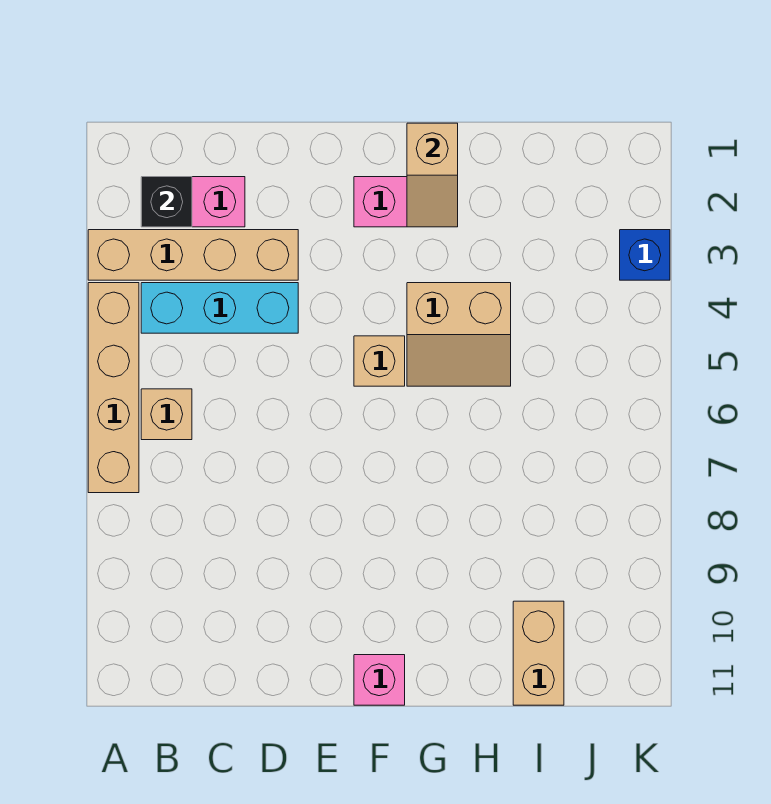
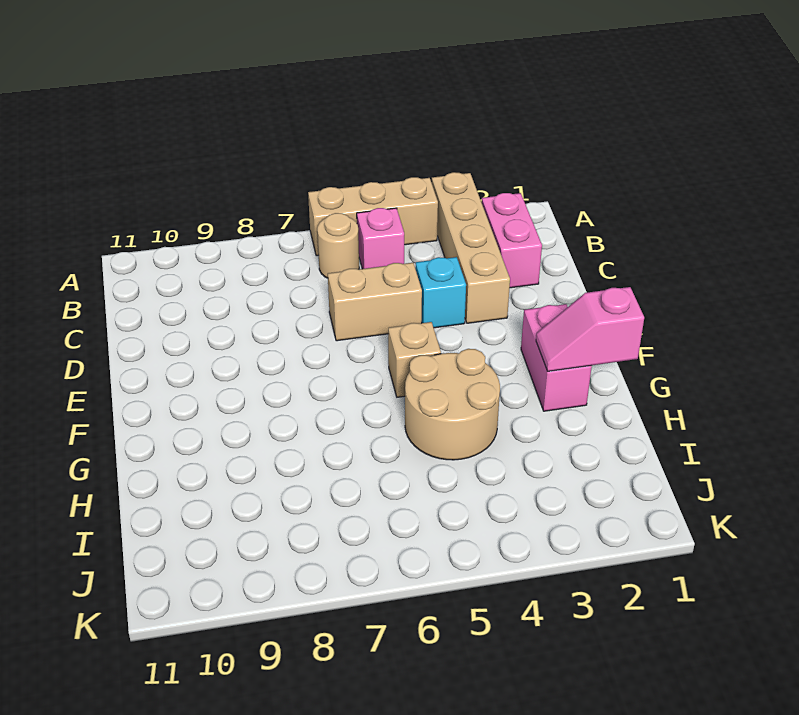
tan brick A4:A7 level 1 -> tan brick A4:A6 level 1
black brick B2 level 2 -> none
cyan brick B4:D4 level 1 -> cyan brick D4 level 1
tan brick B6 level 1 -> tan round brick B6 level 1
pink brick F11 level 1 -> pink brick B5 level 1
tan slope G1:G2 level 2 top 1 -> pink slope G1:G2 level 2 top 1
tan slope G4:H5 level 1 top 4 -> tan round brick G4:H5 level 1
tan brick I10:I11 level 1 -> tan brick D5:D6 level 1
blue brick K3 level 1 -> none

